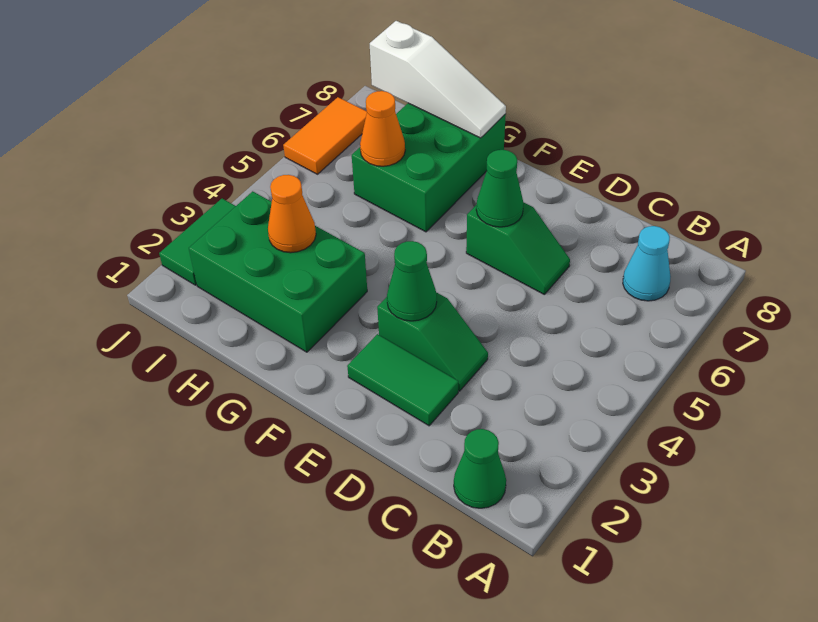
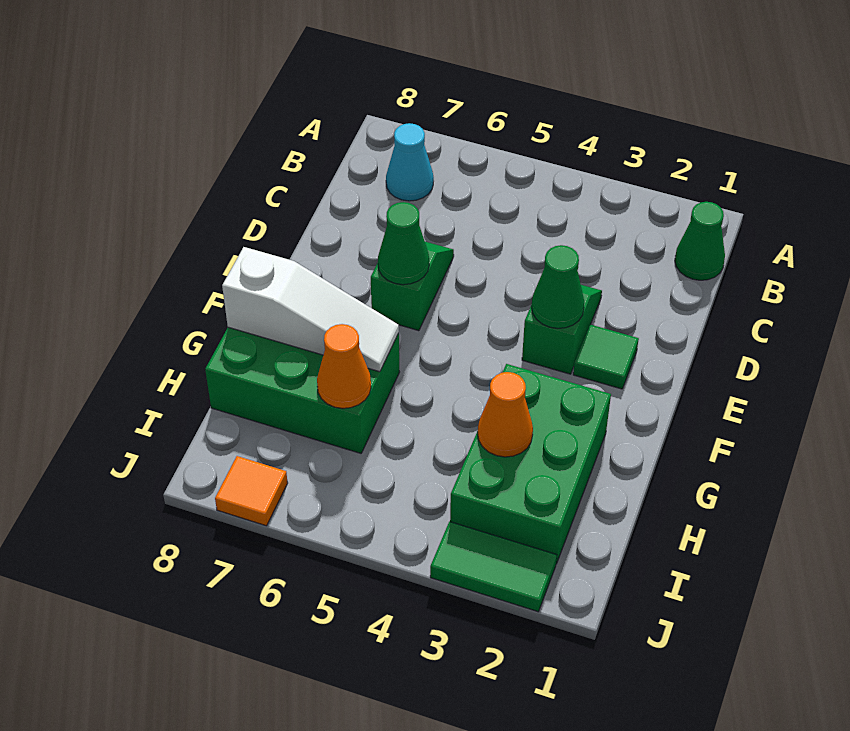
green tile D2:E2 level 1 -> green tile E2 level 1
white slope G8:I8 level 2 top I -> white slope G6:G8 level 2 top 8
orange tile J6:J7 level 1 -> orange tile J7 level 1

